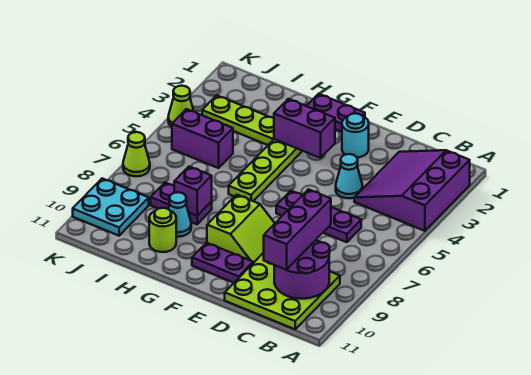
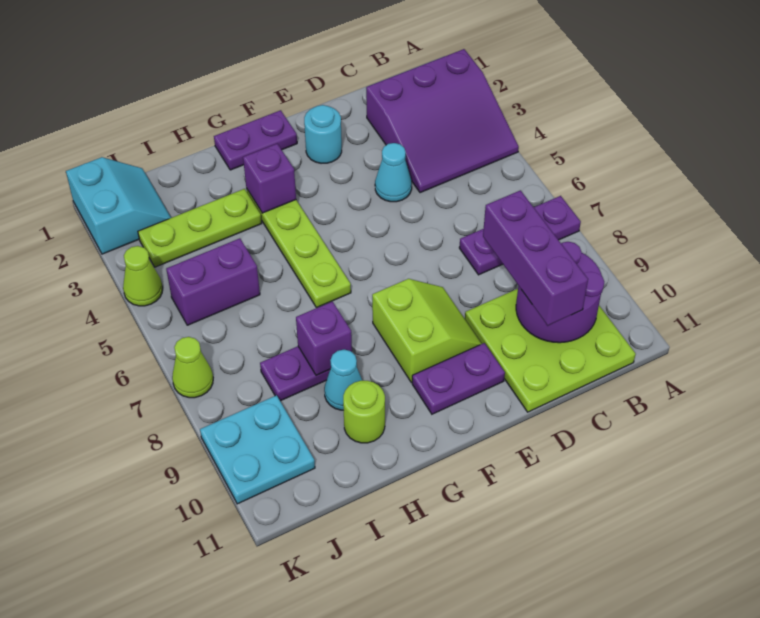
purple slope A2:C4 level 1 top A -> purple slope A2:C4 level 1 top 2
purple plate C6:E6 level 1 -> purple plate A7:C7 level 1
purple brick F3:G3 level 2 -> purple brick G3 level 2
none -> cyan slope J1:K2 level 1 top K

